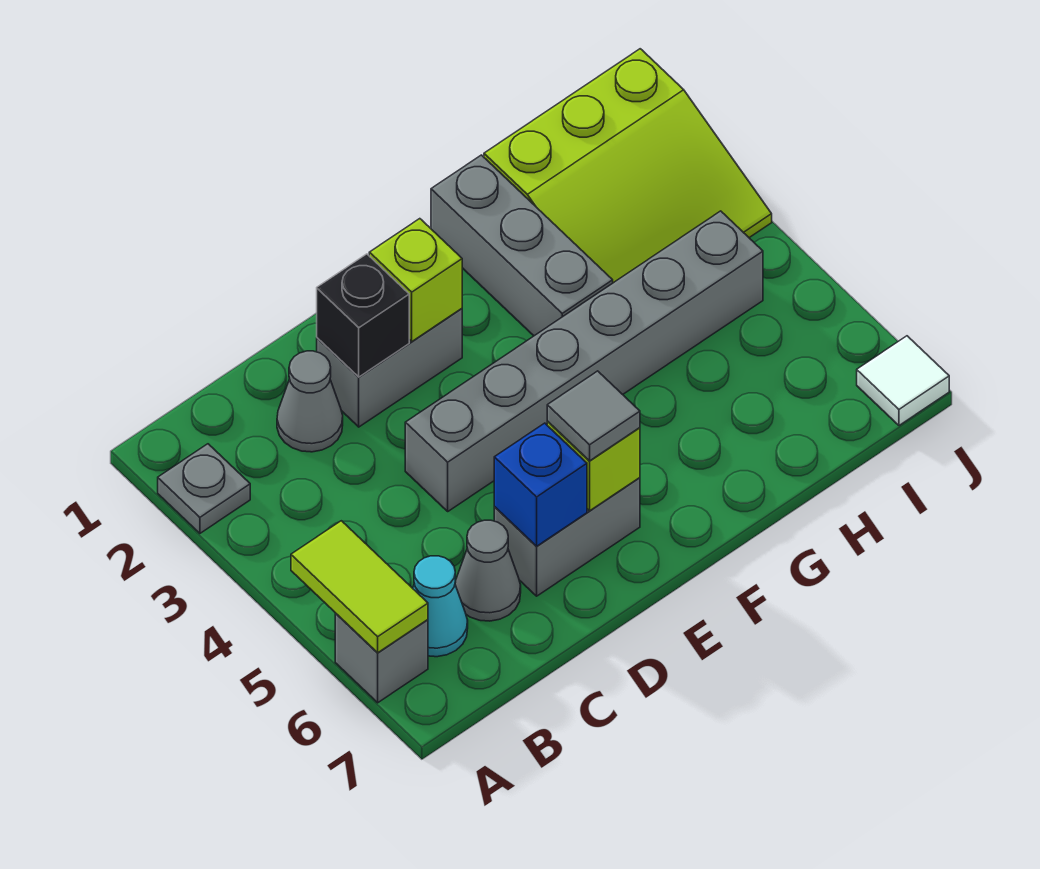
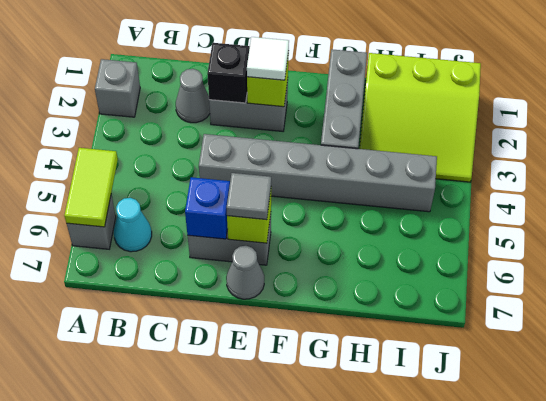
grey plate A2 level 1 -> grey brick A2 level 1
grey cone C6 level 1 -> grey cone E7 level 1
white tile J7 level 1 -> white tile E2 level 3

